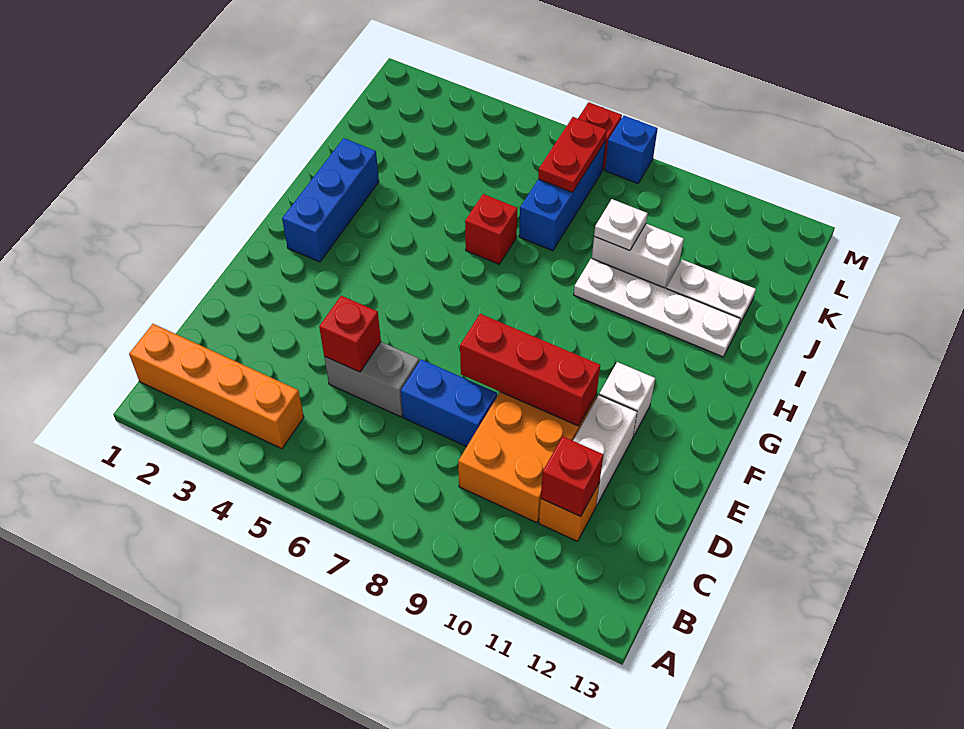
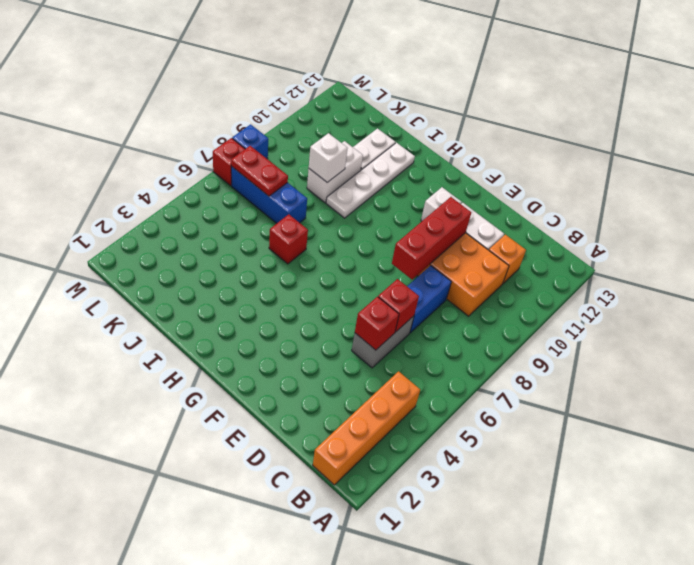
red brick C11 level 2 -> red brick D6 level 2
blue brick G2:I2 level 1 -> none
white plate J9 level 2 -> white brick J9 level 2

